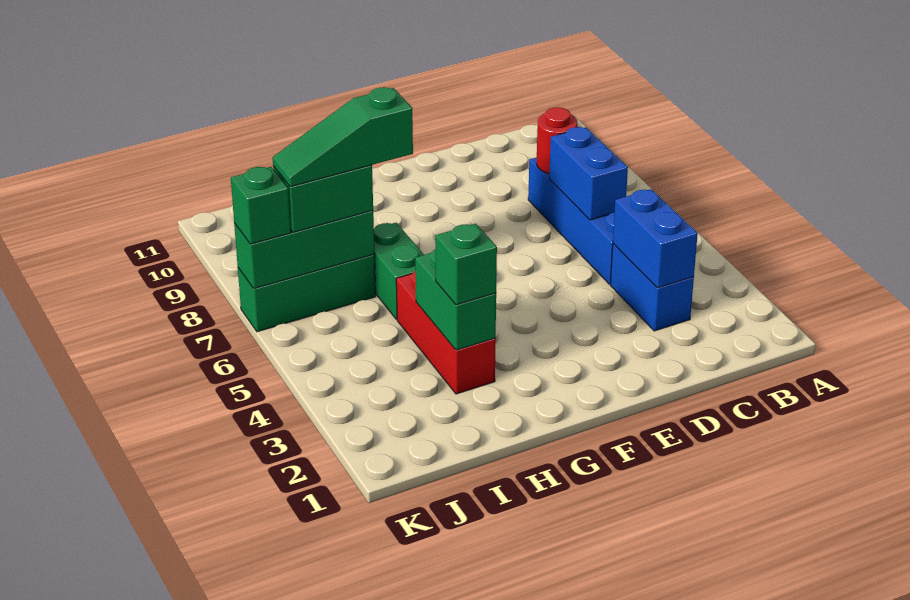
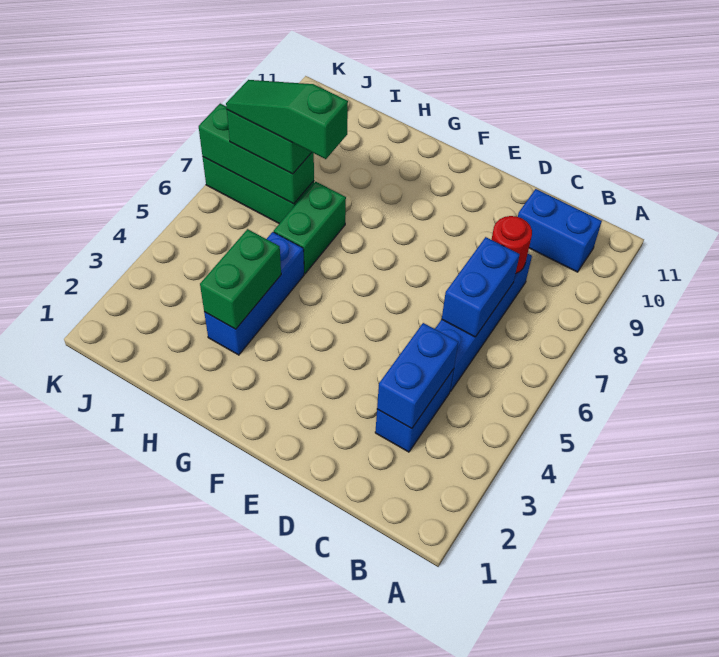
none -> blue brick B10:C10 level 1
red brick H3:H5 level 1 -> blue brick H3:H5 level 1
green brick H3 level 3 -> none
green brick K7 level 3 -> none

